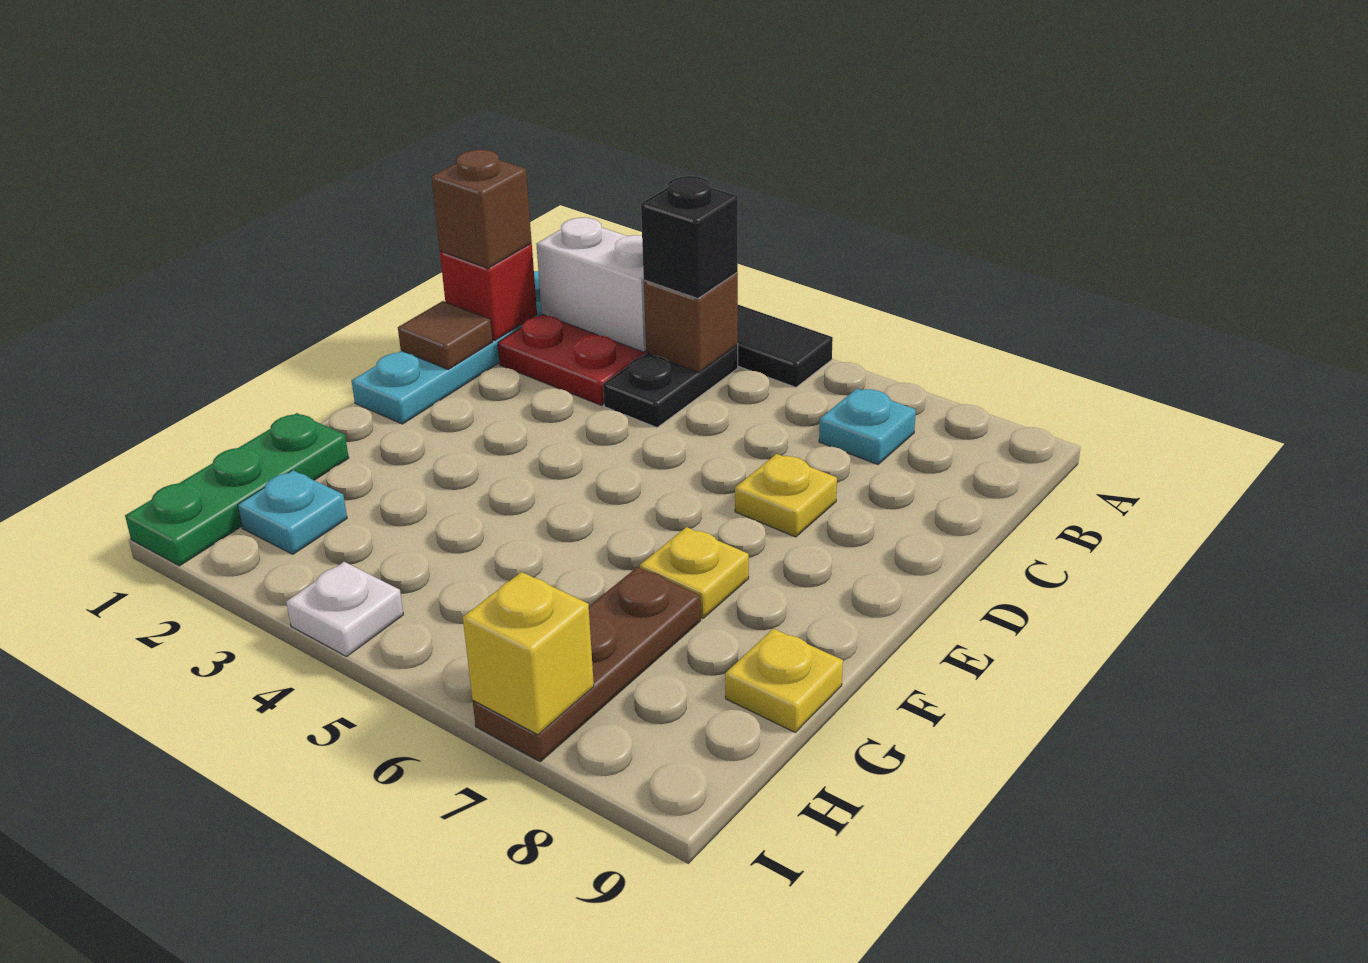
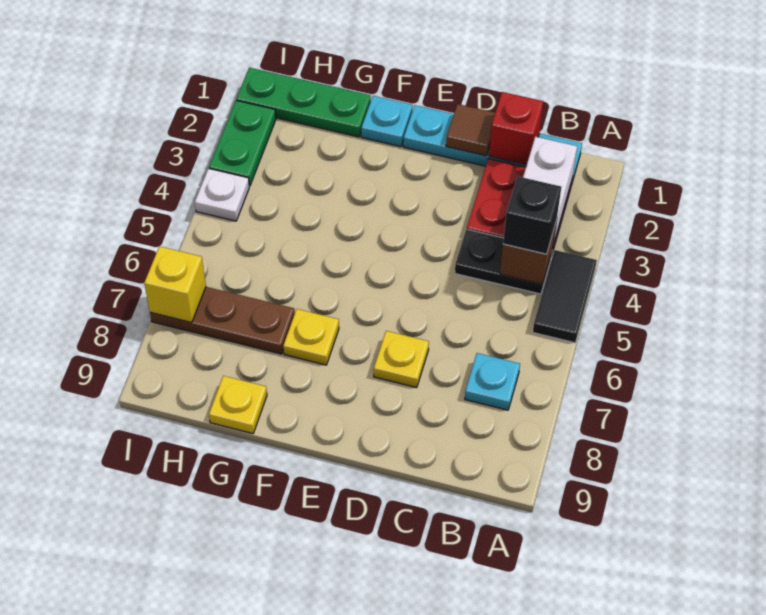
brown brick C1 level 3 -> none
cyan plate H2 level 1 -> cyan plate F1 level 1
none -> green plate I2:I3 level 1

